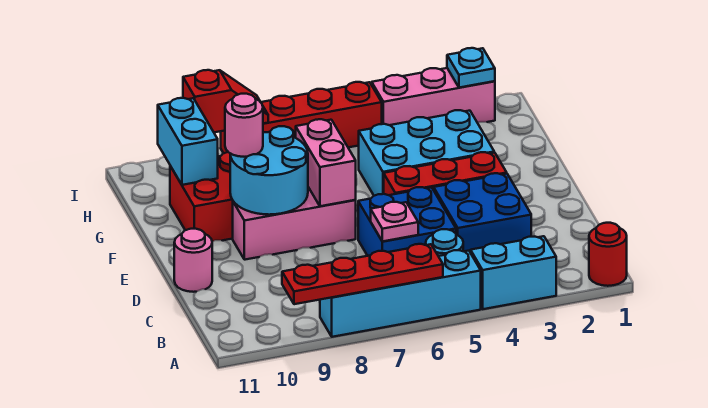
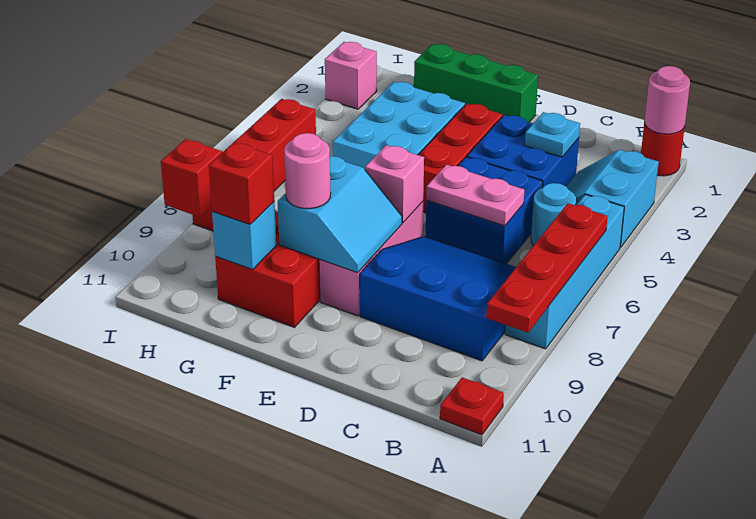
none -> red plate A11 level 1
none -> blue slope B7:D9 level 1 top 9
pink plate C6 level 2 -> pink plate C6:D6 level 2
pink round brick D11 level 1 -> pink round brick A1 level 2
none -> green brick E1:G1 level 1
pink brick E7:F7 level 2 -> pink brick E7 level 2
cyan round brick E8:F9 level 2 -> cyan slope E8:F9 level 2 top F
cyan brick G10:H10 level 2 -> cyan brick G10 level 2
none -> red brick G10 level 3
pink brick I2:I4 level 1 -> pink brick I2 level 1
cyan plate I2 level 2 -> cyan plate C3 level 2

